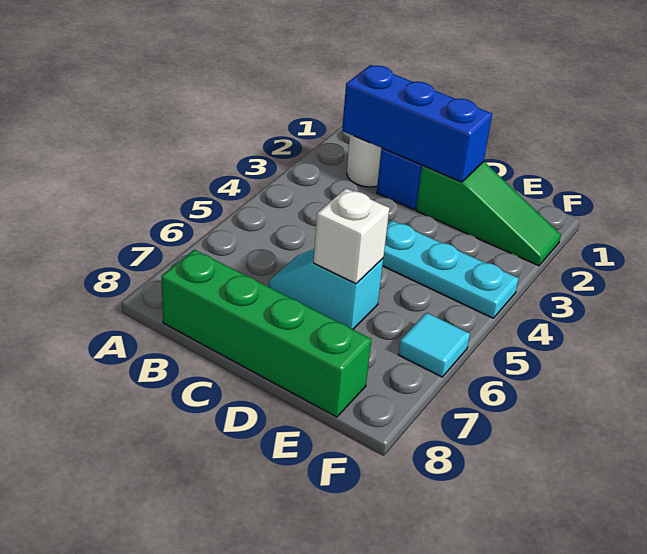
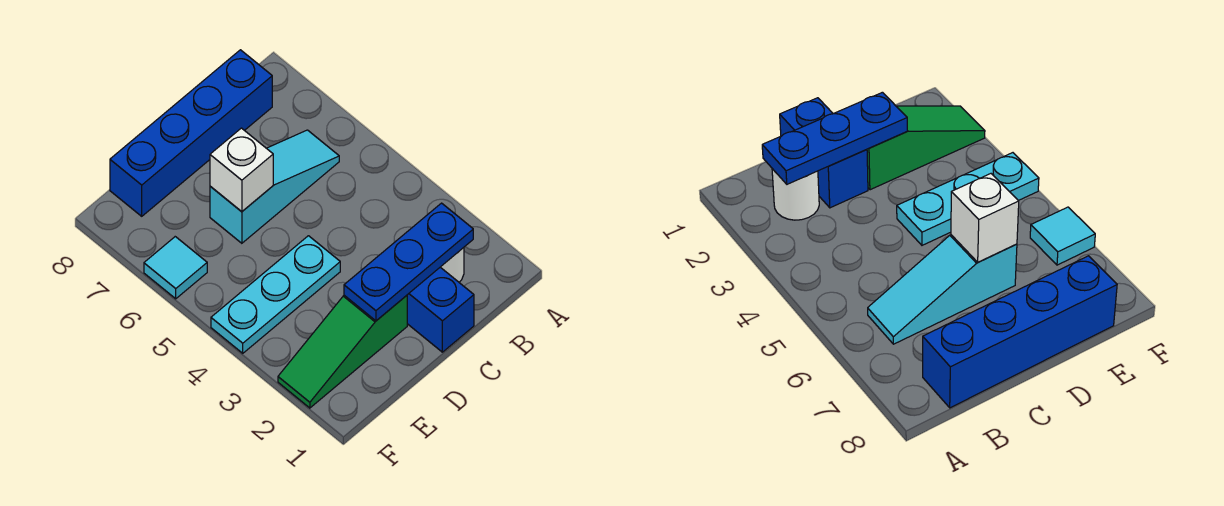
blue brick B2:D2 level 2 -> blue plate B2:D2 level 2
green brick B8:E8 level 1 -> blue brick B8:E8 level 1
cyan slope C6:D6 level 1 top D -> cyan slope B6:D6 level 1 top D

